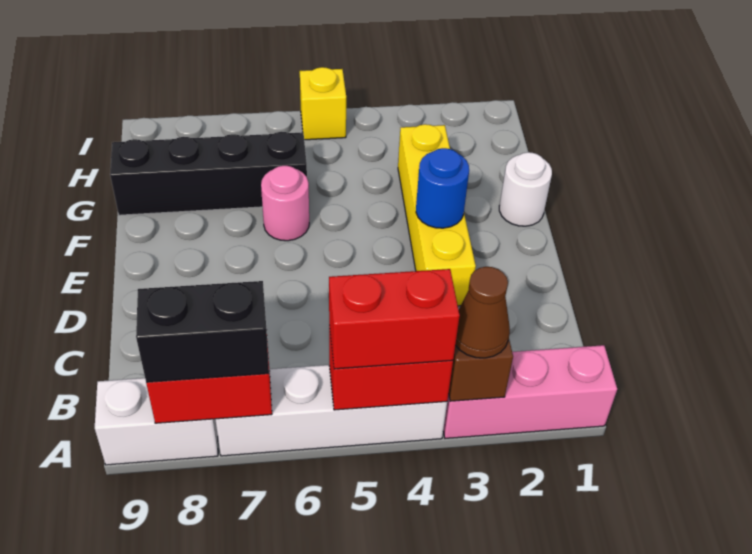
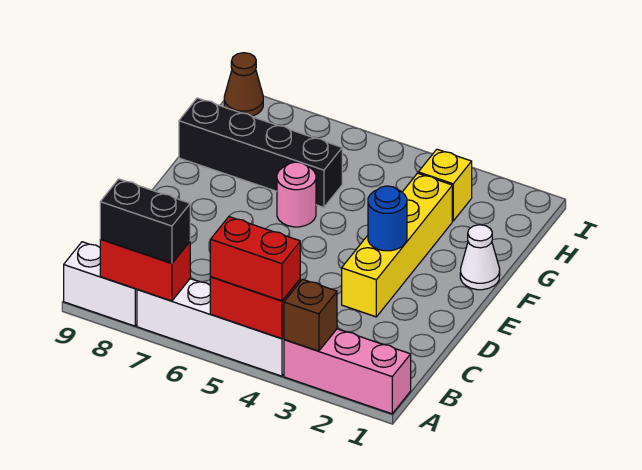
brown cone A3 level 3 -> brown cone I9 level 1
white round brick F1 level 1 -> white cone F1 level 1
yellow brick I5 level 1 -> yellow brick H3 level 1

